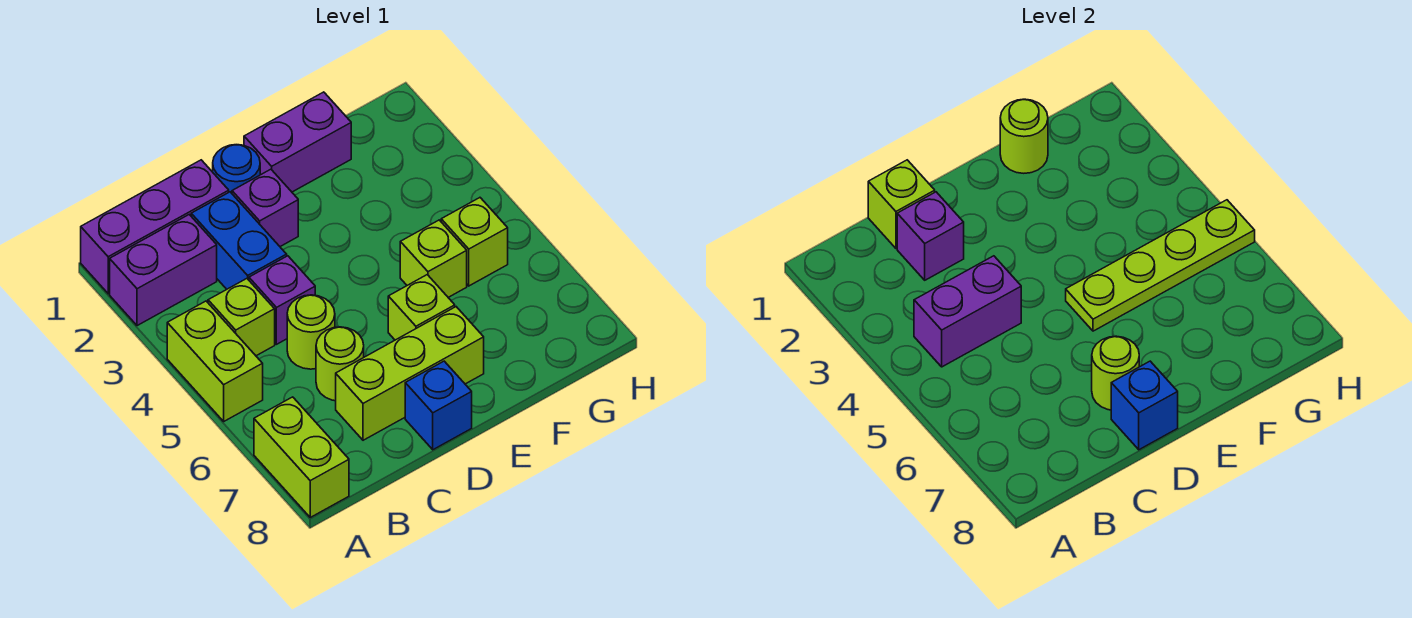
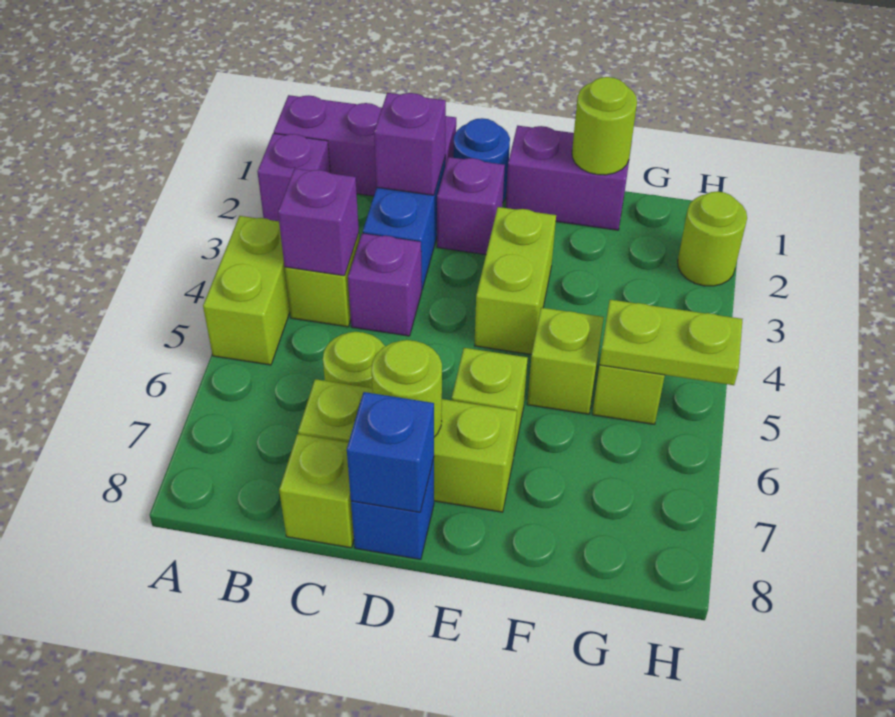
purple brick A2:B2 level 1 -> purple brick A2 level 1
lime brick A7:A8 level 1 -> lime brick E3:E4 level 1
purple brick B4:C4 level 2 -> purple brick B4 level 2
lime brick C1 level 2 -> lime brick C8 level 1
lime round brick C5 level 1 -> lime round brick H2 level 1
lime plate E5:H5 level 2 -> lime plate G5:H5 level 2

